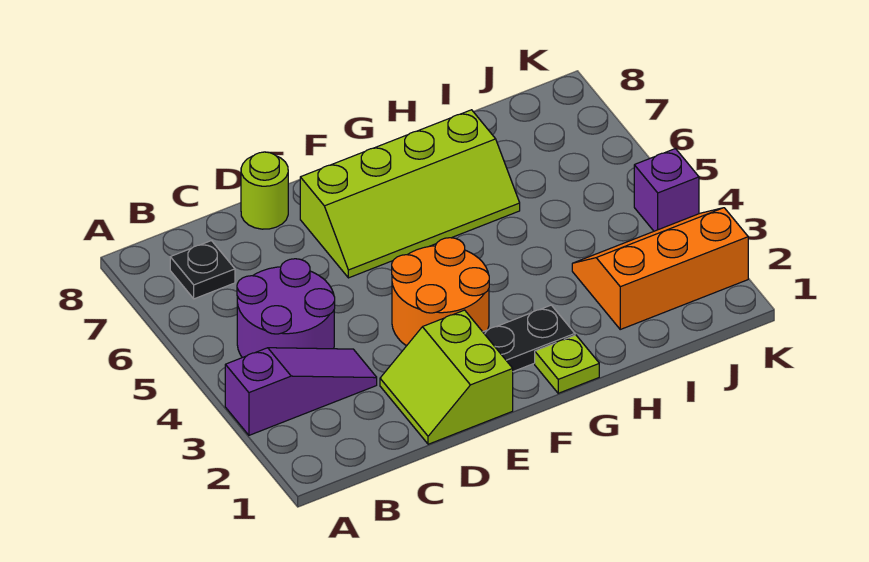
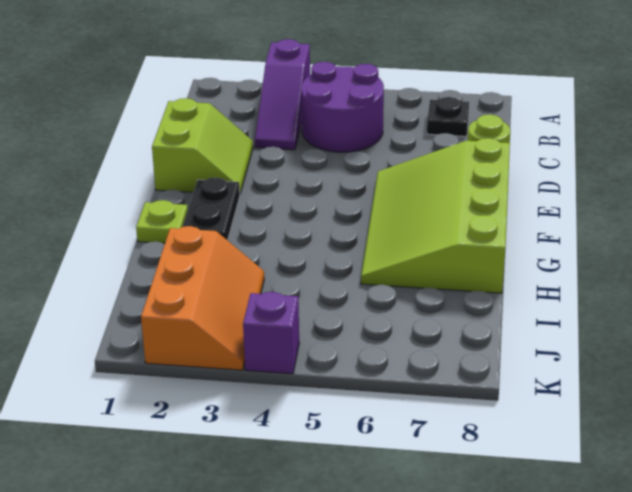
lime slope D1:E2 level 1 top E -> lime slope D1:E2 level 1 top 1
orange round brick E3:F4 level 1 -> none
lime slope E6:H7 level 1 top 7 -> lime slope E6:H8 level 1 top 8

